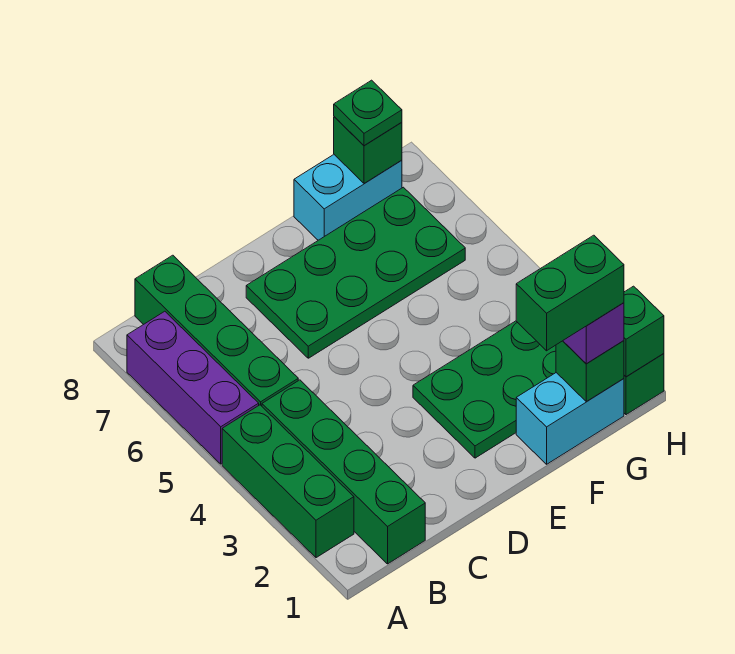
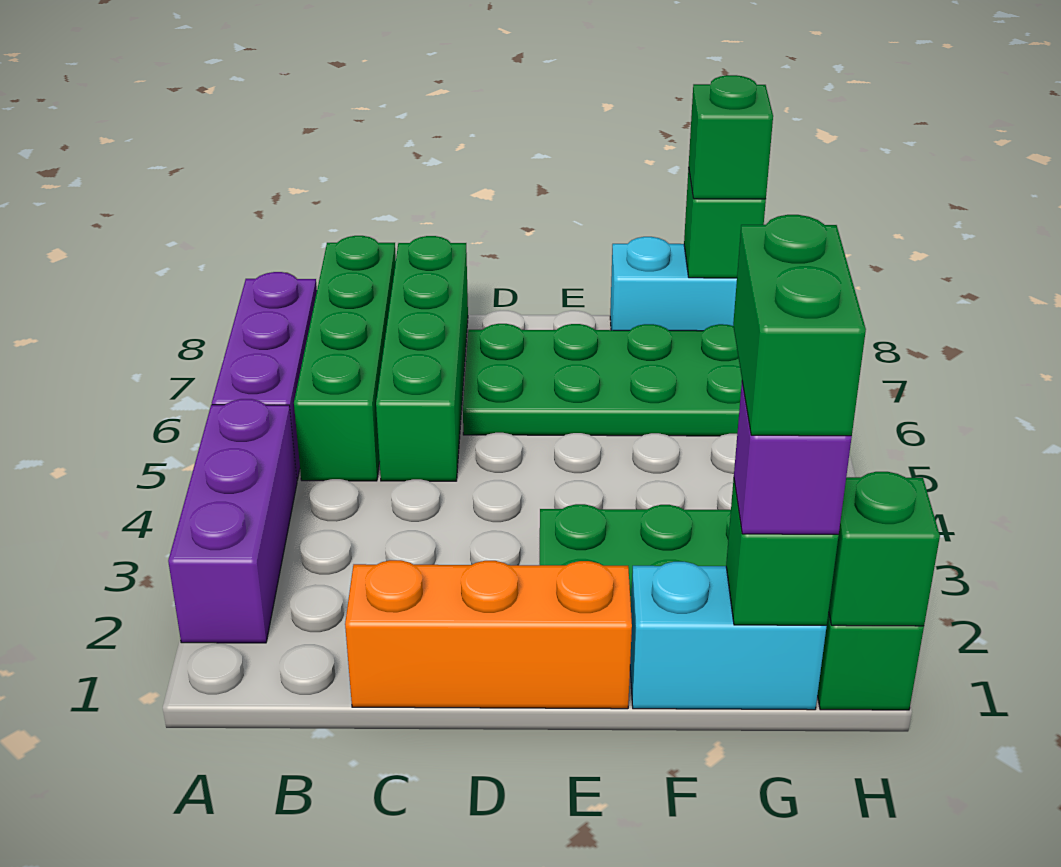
green brick A2:A4 level 1 -> purple brick A2:A4 level 1
green brick B1:B4 level 1 -> green brick C5:C8 level 1
none -> orange brick C1:E1 level 1
green brick F1:G1 level 4 -> green brick G1:G2 level 4
green plate G8 level 3 -> green brick G8 level 3

